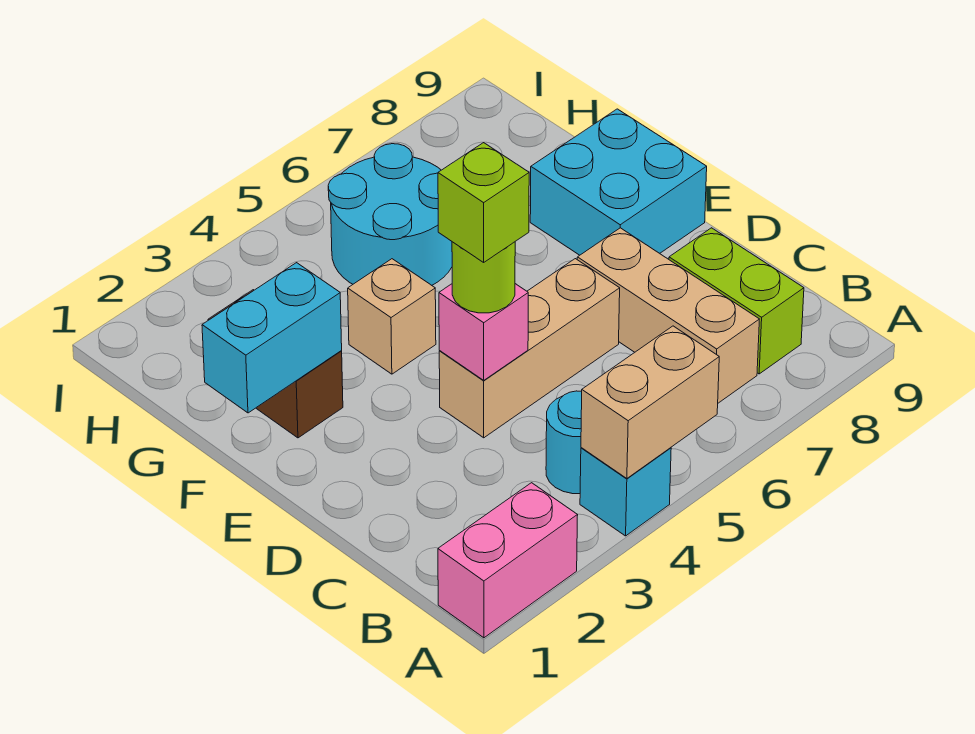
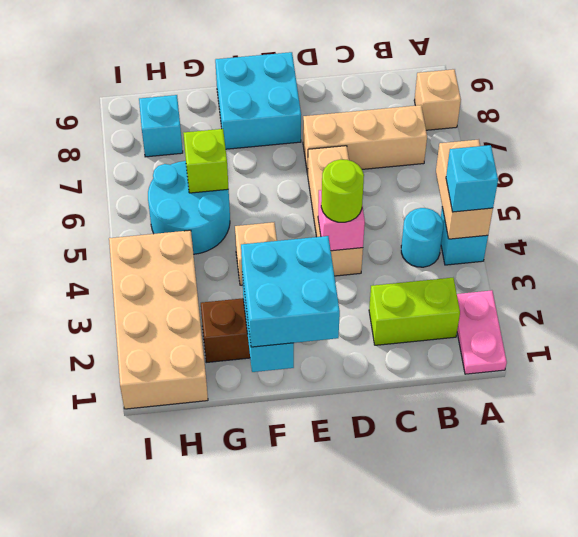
pink brick A1:A2 level 1 -> pink plate A1:A2 level 1
none -> cyan brick A4 level 3
none -> tan brick A8 level 1
lime brick B8:C8 level 1 -> lime brick B2:C2 level 1
lime brick D4 level 4 -> lime brick G6 level 2
none -> cyan brick E1:F2 level 3
none -> tan brick H1:I4 level 1
none -> cyan brick H8 level 1

